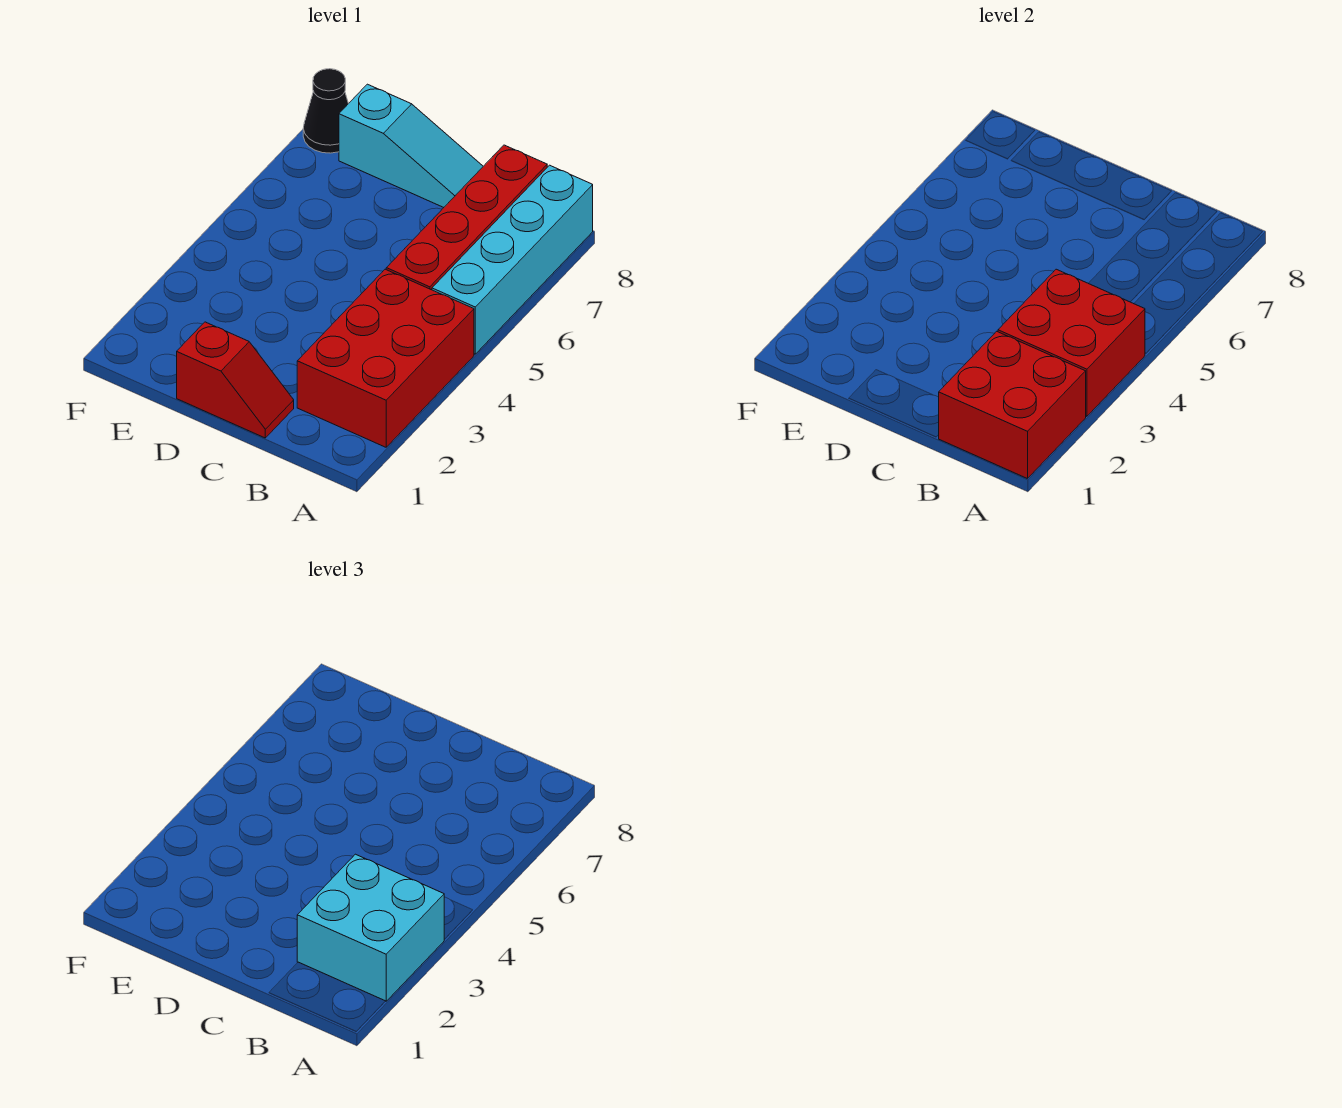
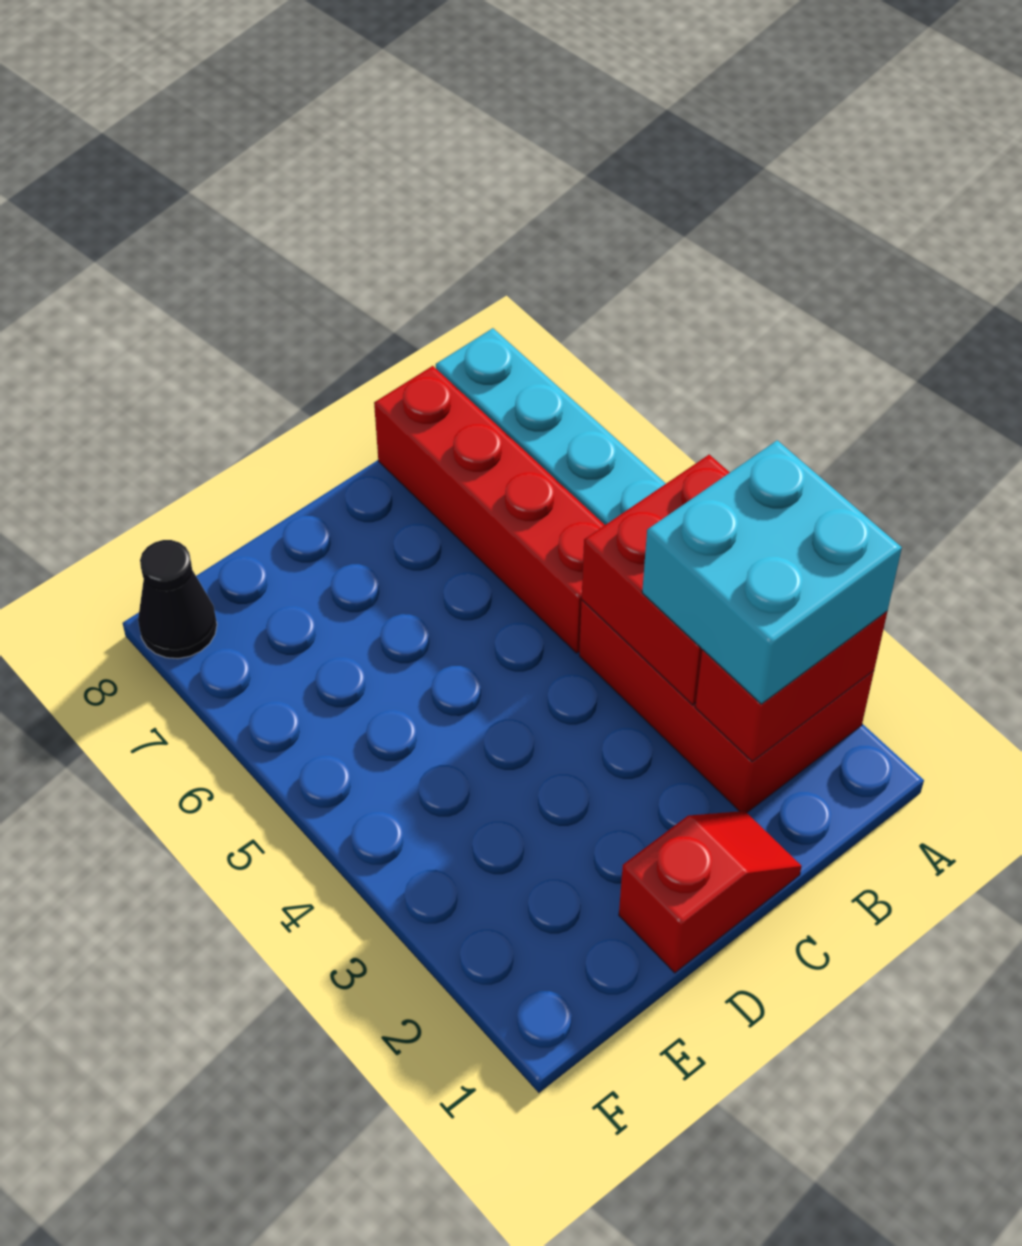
red brick A1:B2 level 2 -> red brick A2:B2 level 2
cyan slope C8:E8 level 1 top E -> none

